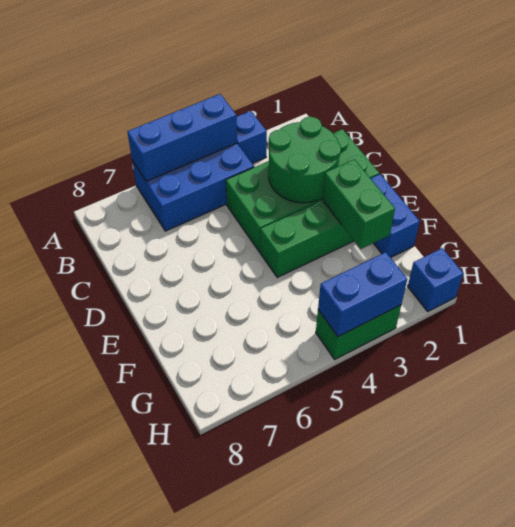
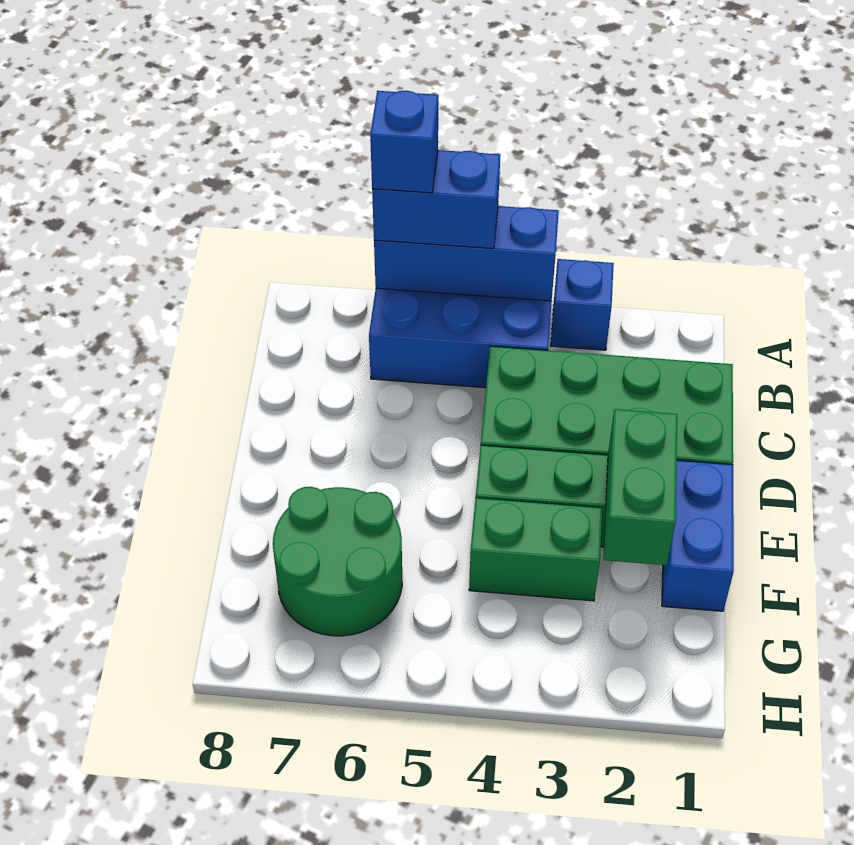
green round brick C2:D3 level 2 -> green round brick F6:G7 level 1
blue brick H1 level 1 -> blue brick A6 level 4
green brick H3:H4 level 1 -> green brick F3:F4 level 1
blue brick H3:H4 level 2 -> blue brick A5:A6 level 3

